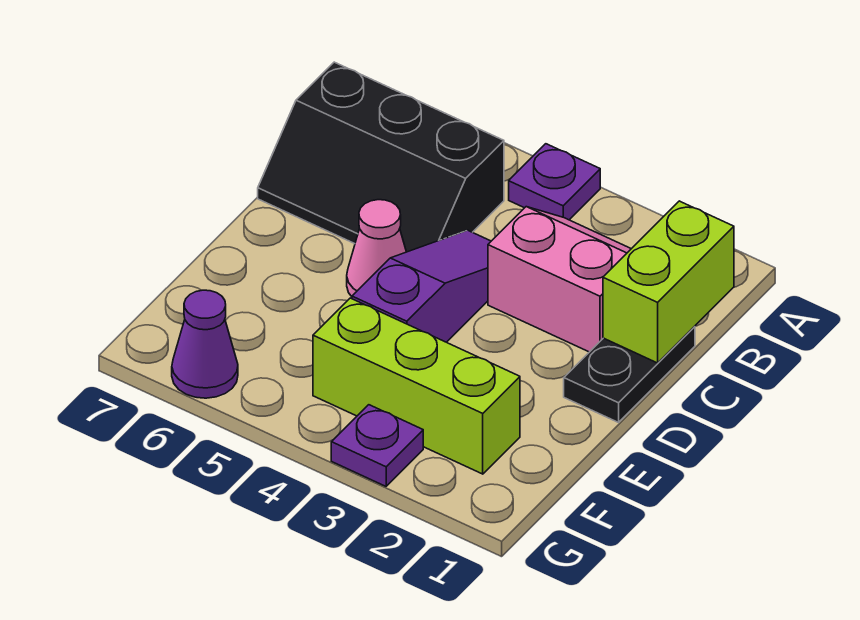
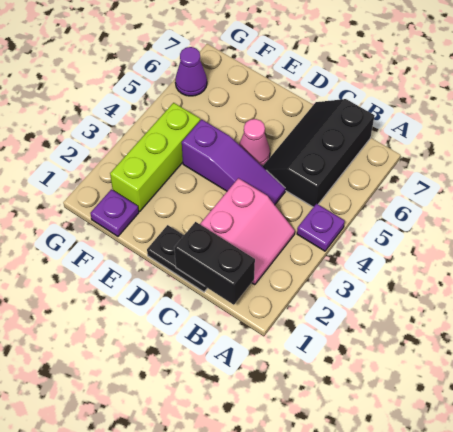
lime brick B1:C1 level 2 -> black brick B1:C1 level 2
purple plate G3 level 1 -> purple plate F1 level 1

